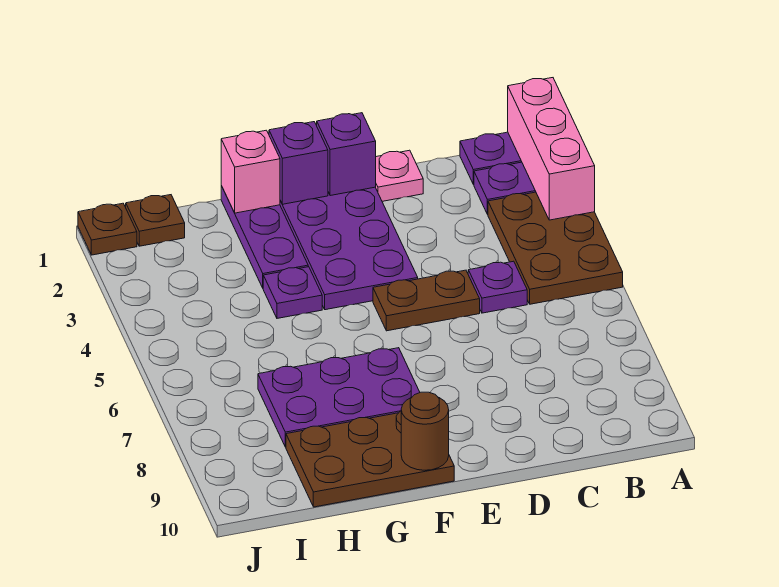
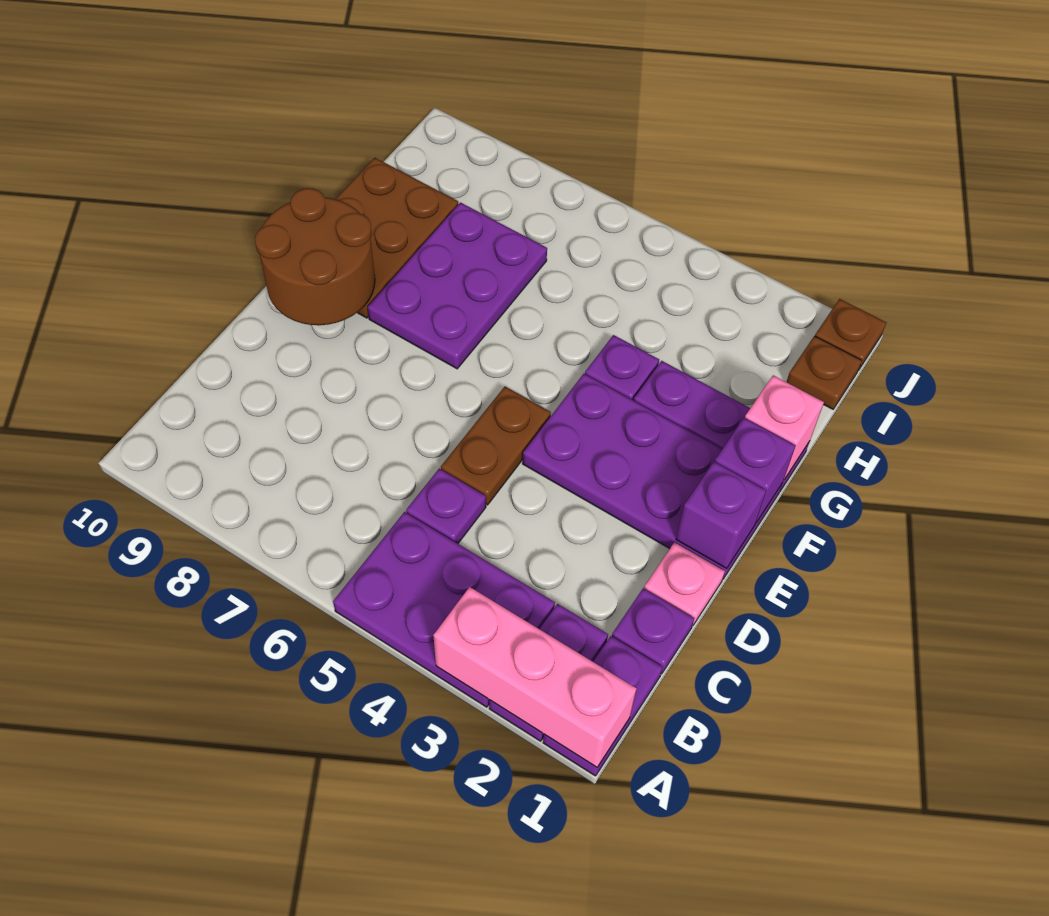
brown plate A3:B5 level 1 -> purple plate A3:B5 level 1
none -> purple plate C1 level 1
brown round brick F10 level 2 -> brown round brick E9:F10 level 2

